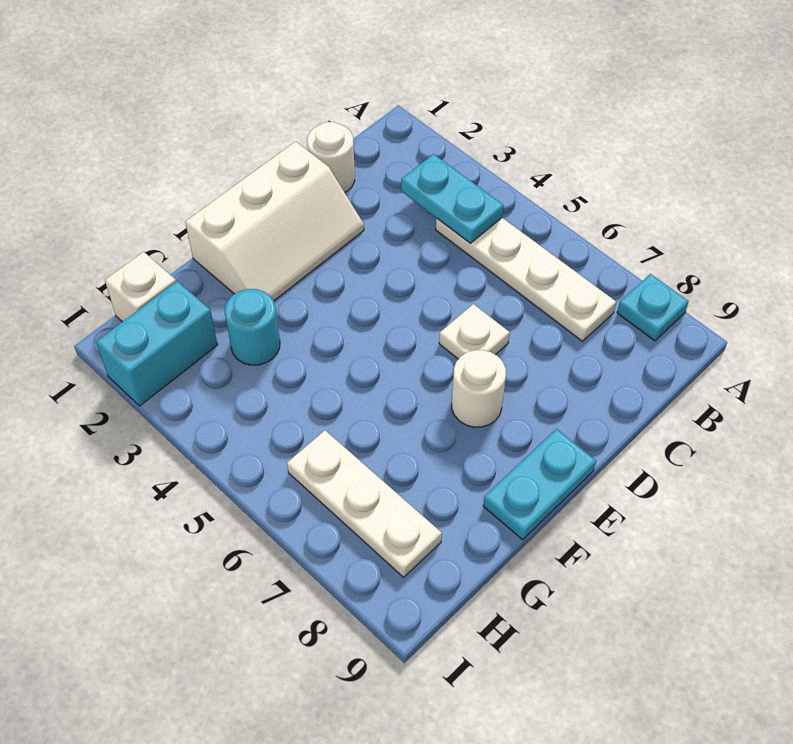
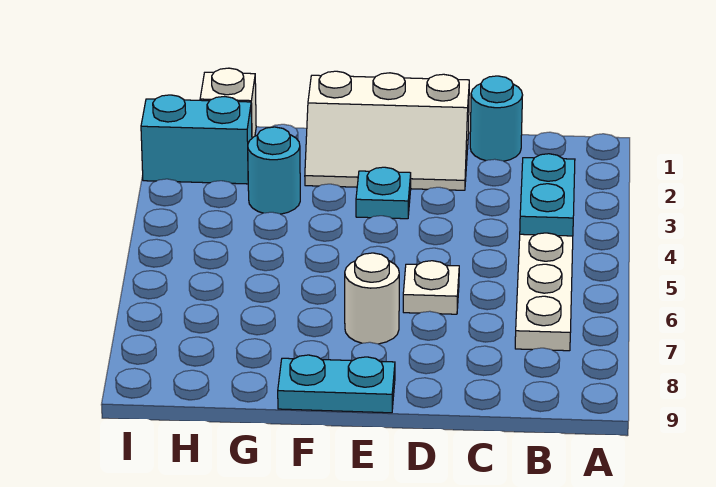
cyan plate A8 level 1 -> cyan plate E3 level 1
white round brick C1 level 1 -> cyan round brick C1 level 1
white plate H6:H8 level 1 -> none

